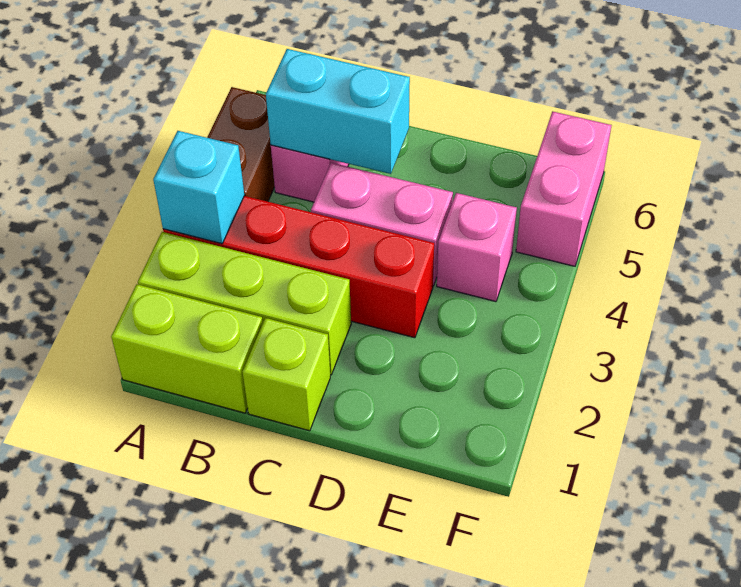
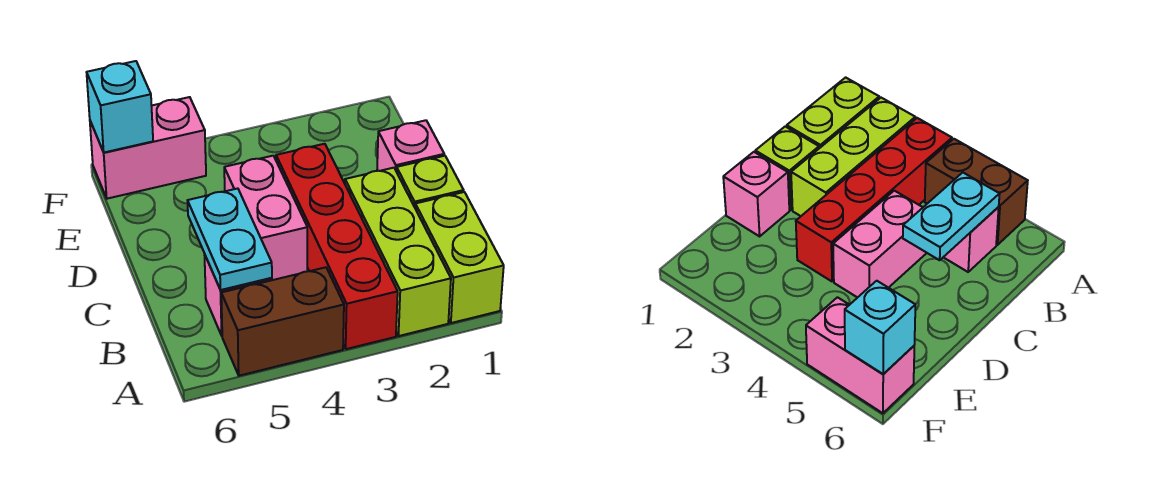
cyan brick A3 level 2 -> cyan brick F6 level 2
cyan brick B5:C5 level 2 -> cyan plate B5:C5 level 2
pink brick E4 level 1 -> pink brick D1 level 1

